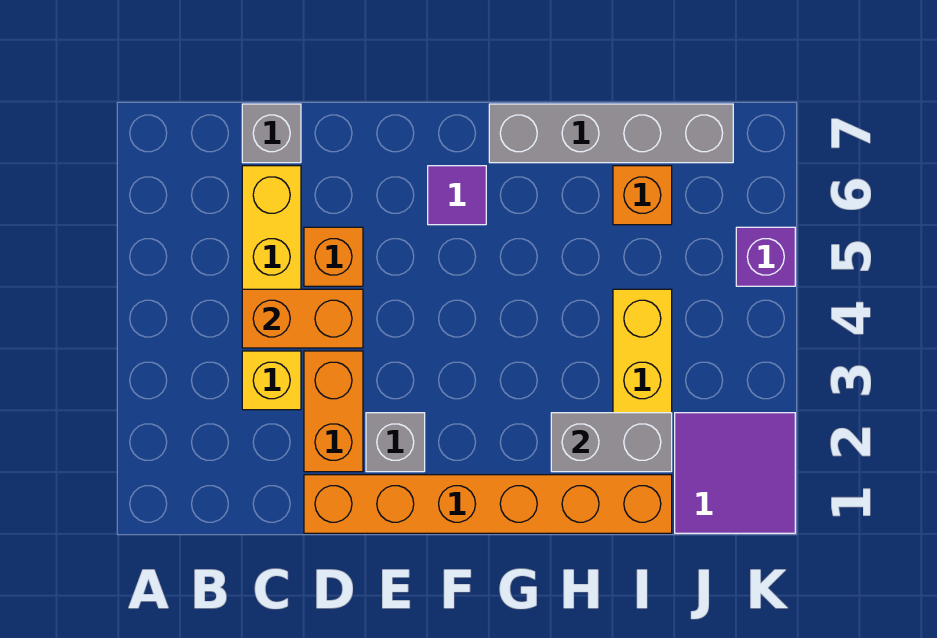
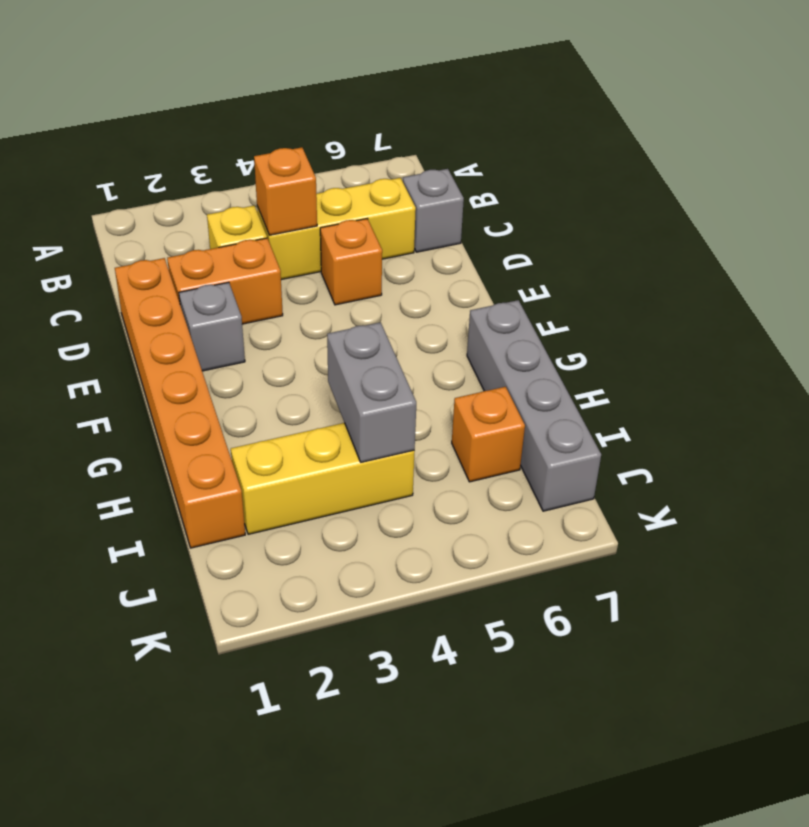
orange brick C4:D4 level 2 -> orange brick C4 level 2
purple tile F6 level 1 -> none
grey brick H2:I2 level 2 -> grey brick H4:I4 level 2
purple tile J1:K2 level 1 -> none
purple brick K5 level 1 -> none

